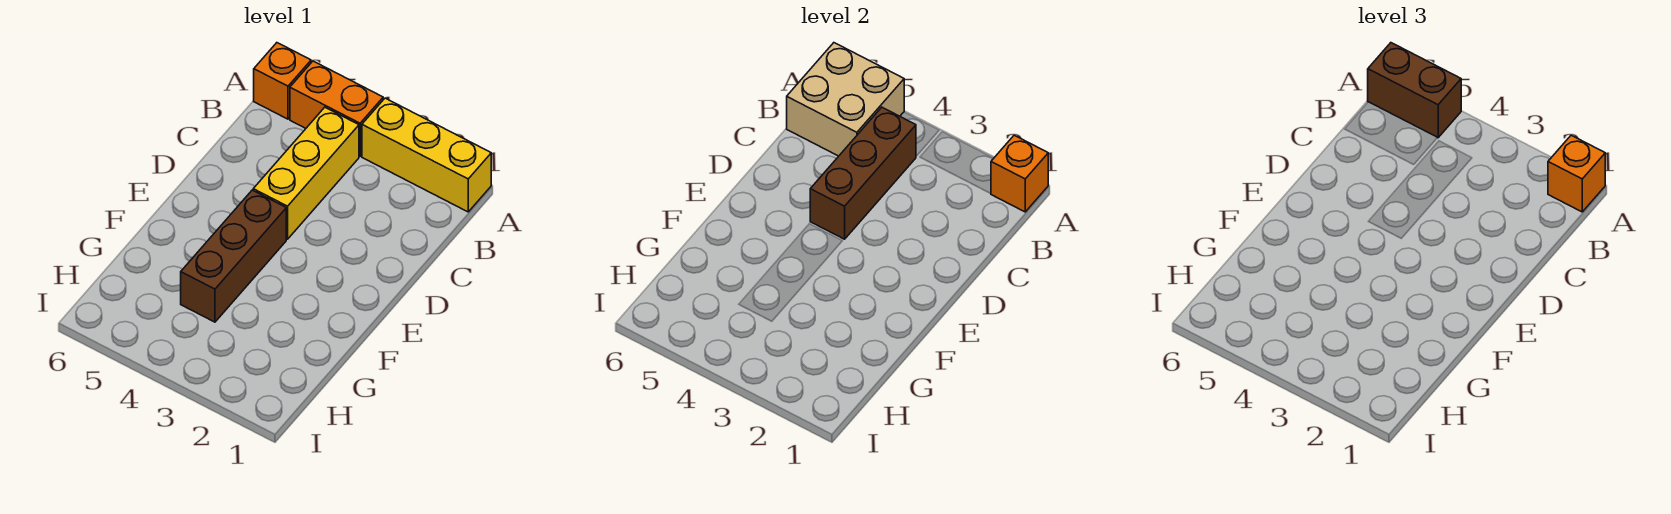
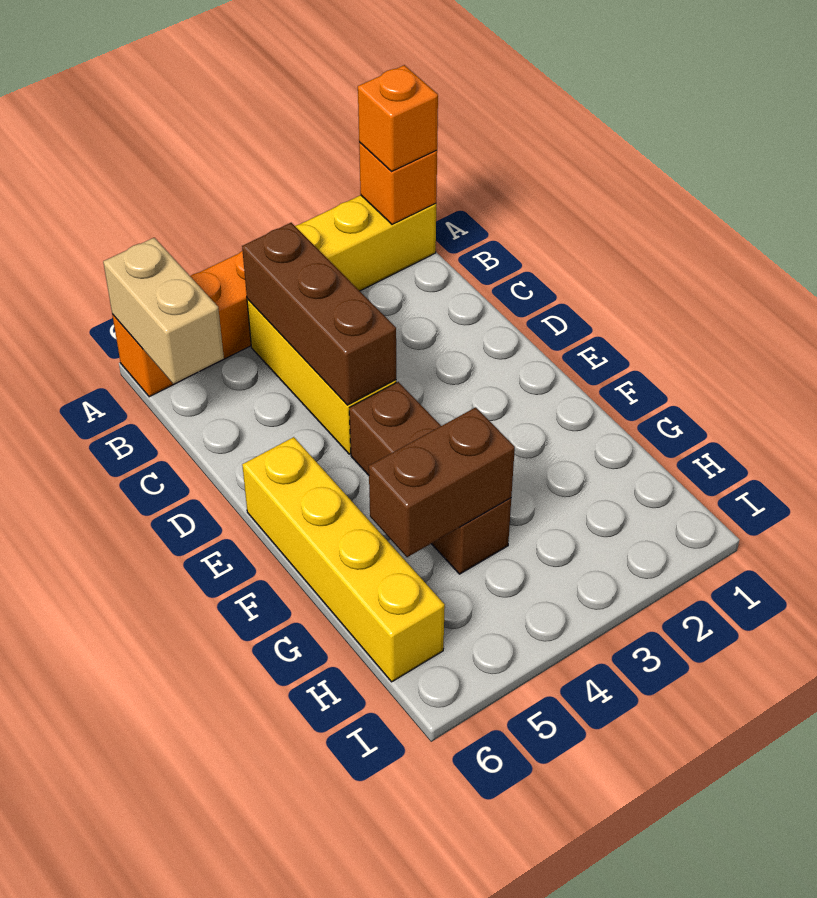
tan brick A5:B6 level 2 -> tan brick A6:B6 level 2
brown brick A5:A6 level 3 -> brown brick G4:G5 level 2
none -> yellow brick E6:H6 level 1

